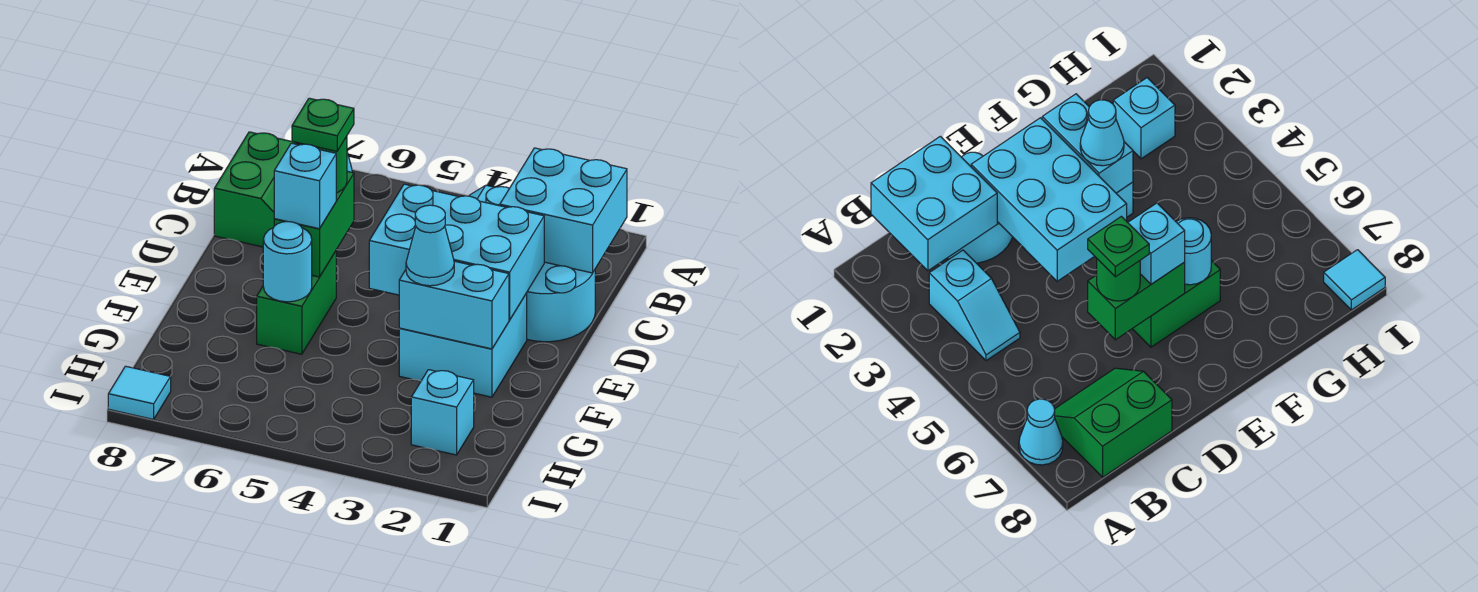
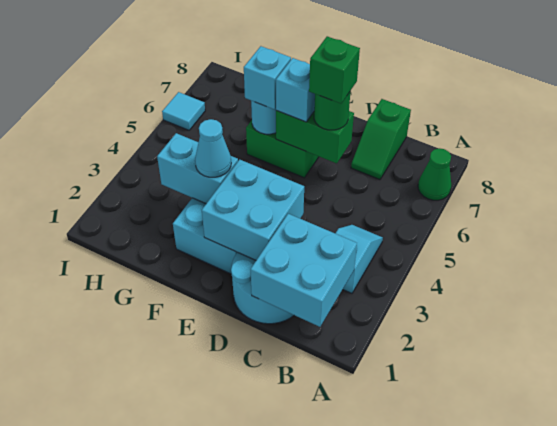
cyan cone A7 level 1 -> green cone A7 level 1
green slope B7:C8 level 1 top 8 -> green slope C7:C8 level 1 top 8
cyan brick D2:E4 level 2 -> cyan brick D2:E3 level 2
green plate D6 level 4 -> green brick D6 level 4
cyan brick F2:F3 level 2 -> cyan brick F3:G3 level 2
cyan brick H2 level 1 -> cyan brick F6 level 3
cyan tile I8 level 1 -> cyan tile I6 level 1

